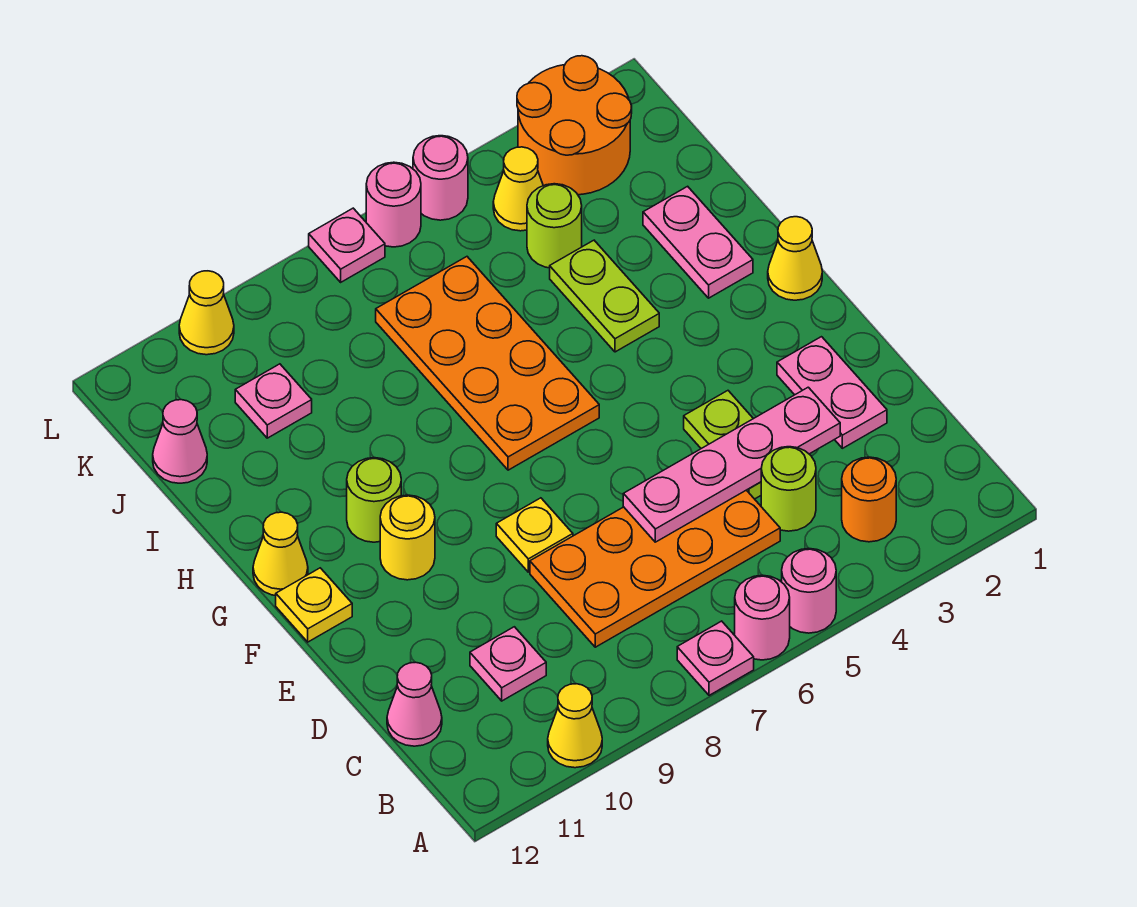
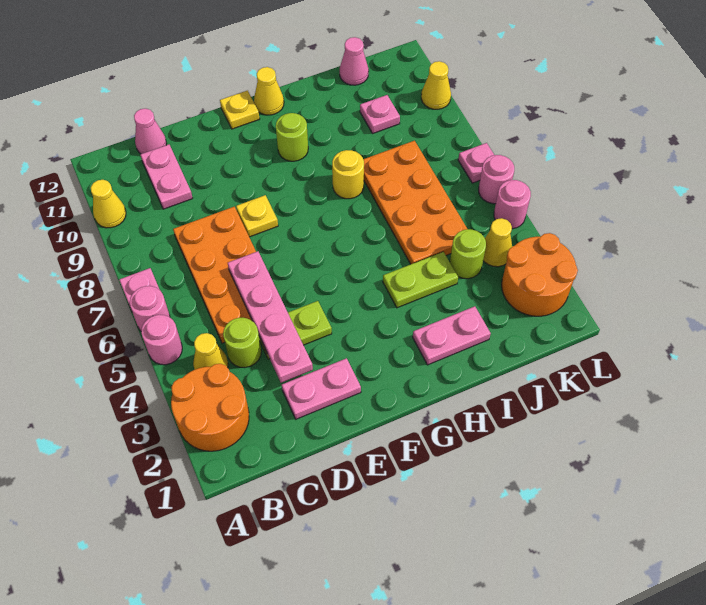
orange round brick B3 level 1 -> orange round brick A2:B3 level 1
pink plate C10 level 1 -> pink plate C10:C11 level 1
yellow round brick F10 level 1 -> yellow round brick H8 level 1
yellow cone G1 level 1 -> yellow cone B4 level 1
orange plate G6:J7 level 1 -> orange plate I5:J8 level 1

